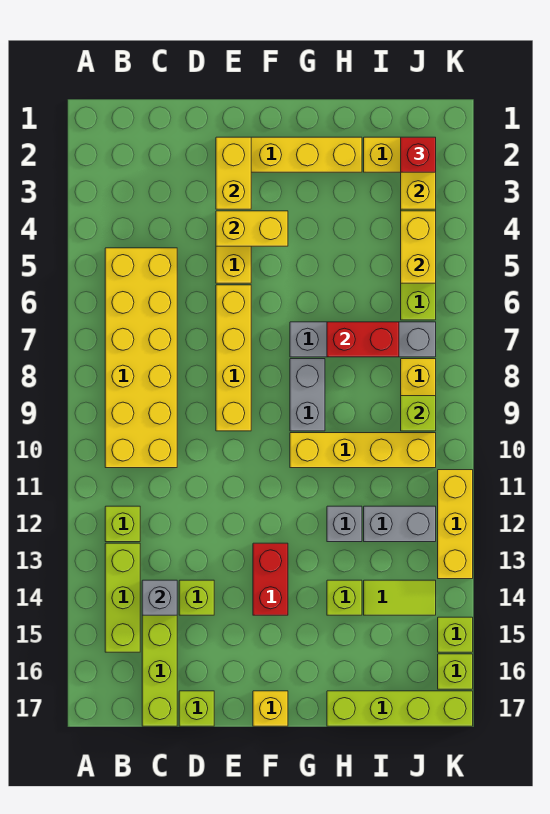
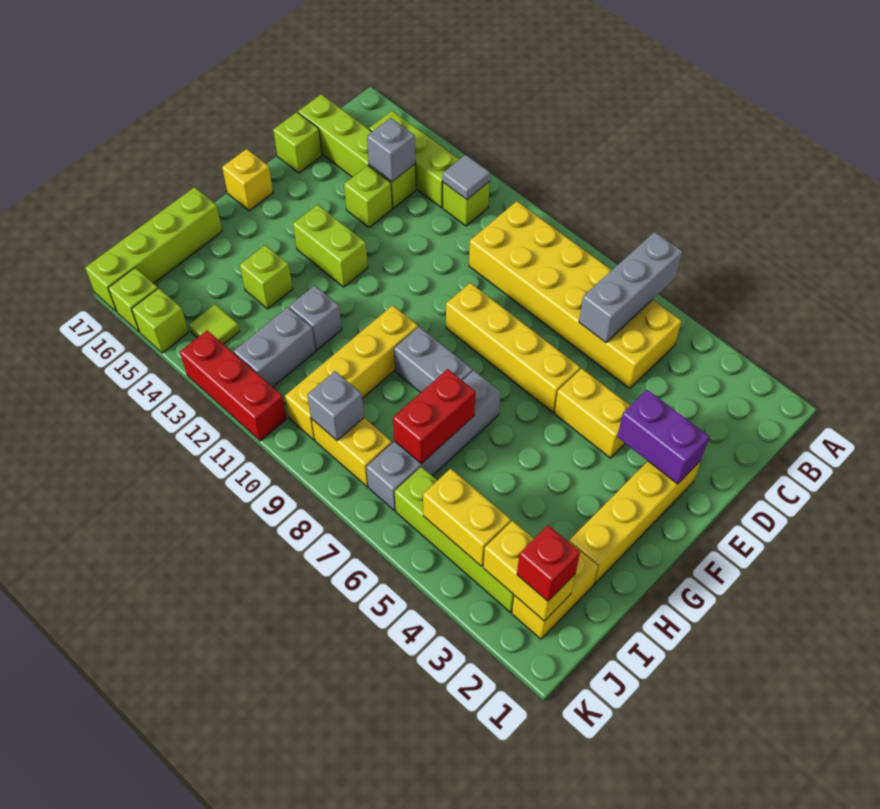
none -> grey brick A6:C6 level 2
none -> grey tile B12 level 2
yellow brick E2:E3 level 2 -> purple brick E2:E3 level 2
yellow brick E4:F4 level 2 -> none
red brick F13:F14 level 1 -> lime brick F13:F14 level 1
lime tile I14:J14 level 1 -> lime tile J14 level 1
lime brick J9 level 2 -> grey brick J9 level 2
yellow brick K11:K13 level 1 -> red brick K11:K13 level 1

